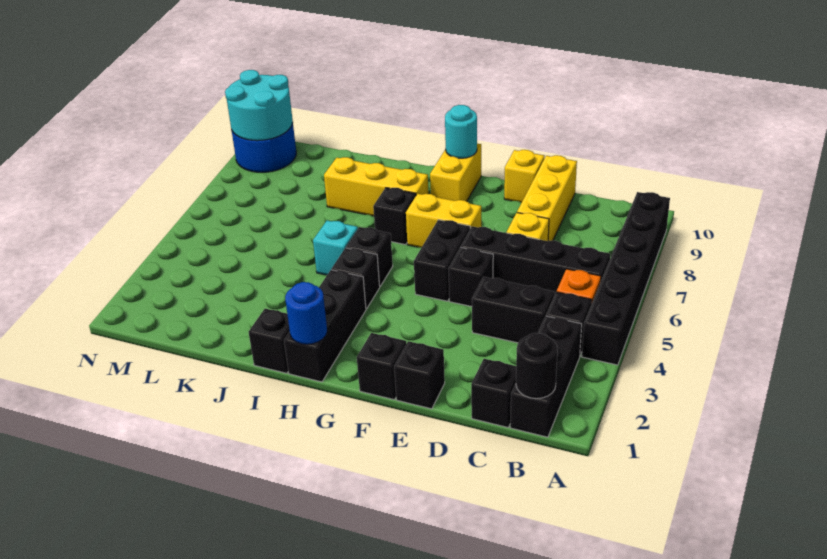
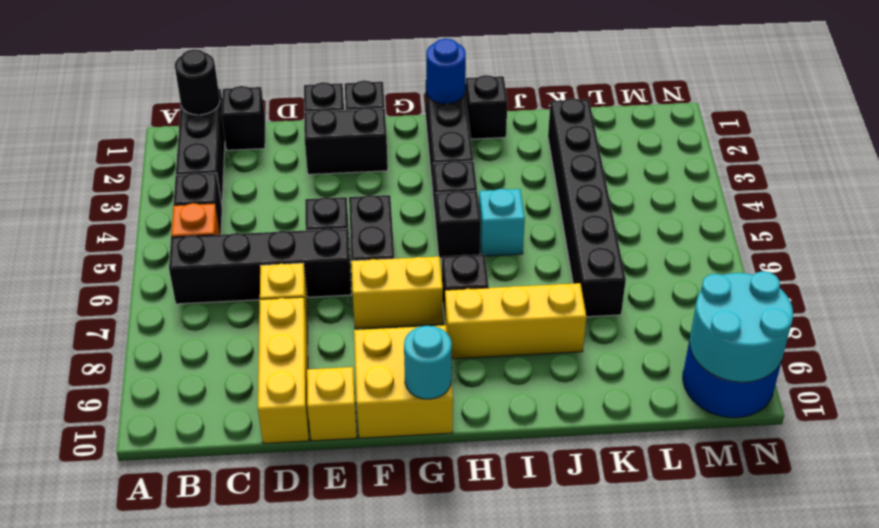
black brick A4:A9 level 1 -> black brick K2:K7 level 1
black brick C4:D4 level 1 -> black brick E2:F2 level 1
yellow brick G9:G10 level 1 -> yellow brick F9:G10 level 1

